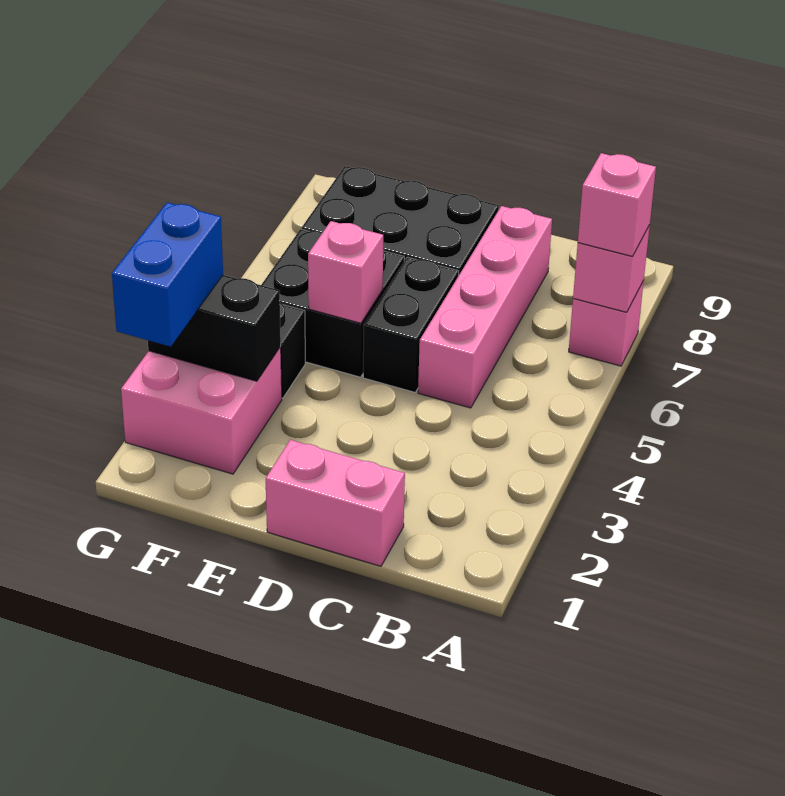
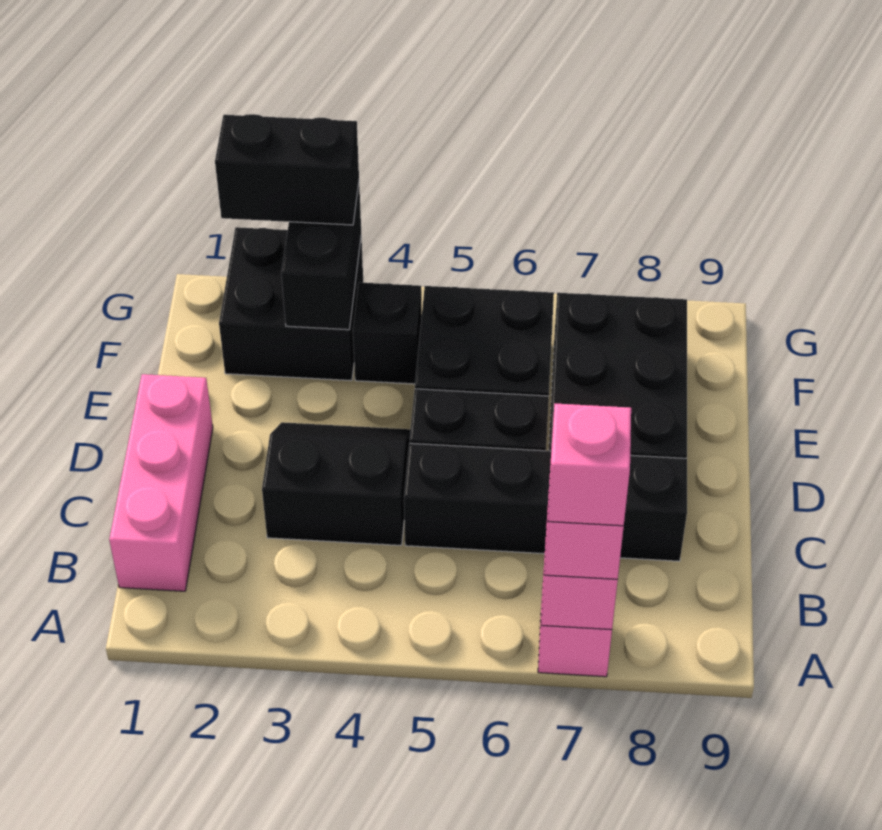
pink brick C1:D1 level 1 -> pink brick B1:D1 level 1
none -> black slope C3:D4 level 1 top C
pink brick C5:C8 level 1 -> black brick C5:C8 level 1
pink brick E5 level 2 -> pink brick A7 level 4
pink brick F2:G3 level 1 -> black brick F2:G3 level 1
blue brick G2:G3 level 3 -> black brick G2:G3 level 3

